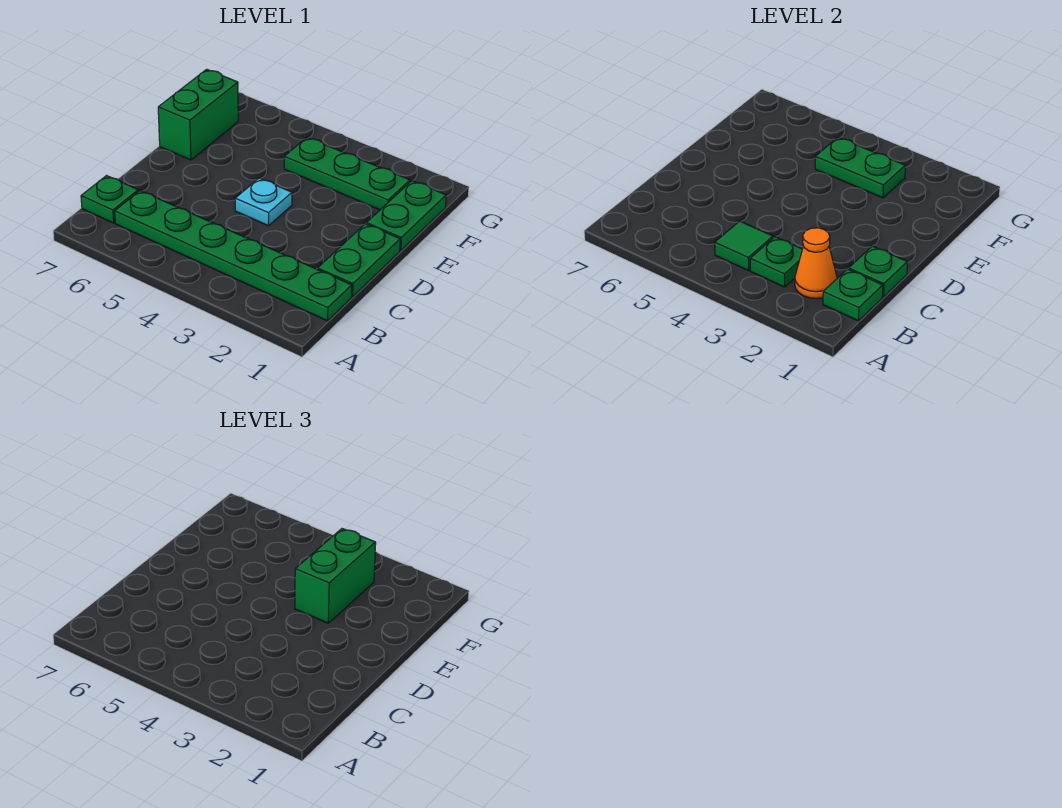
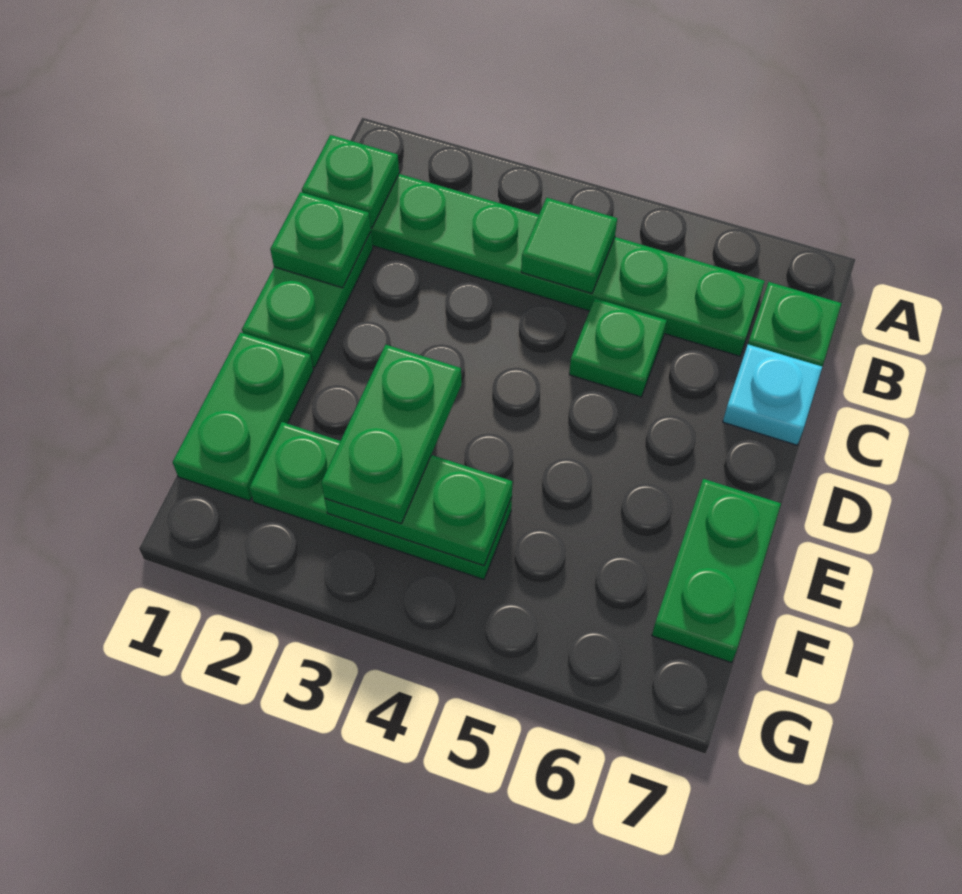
orange cone B2 level 2 -> none
green plate B3 level 2 -> green plate C5 level 1
cyan plate D4 level 1 -> cyan plate C7 level 1
green brick E3:F3 level 3 -> green plate E3:F3 level 3
green brick E7:F7 level 1 -> green plate E7:F7 level 1

